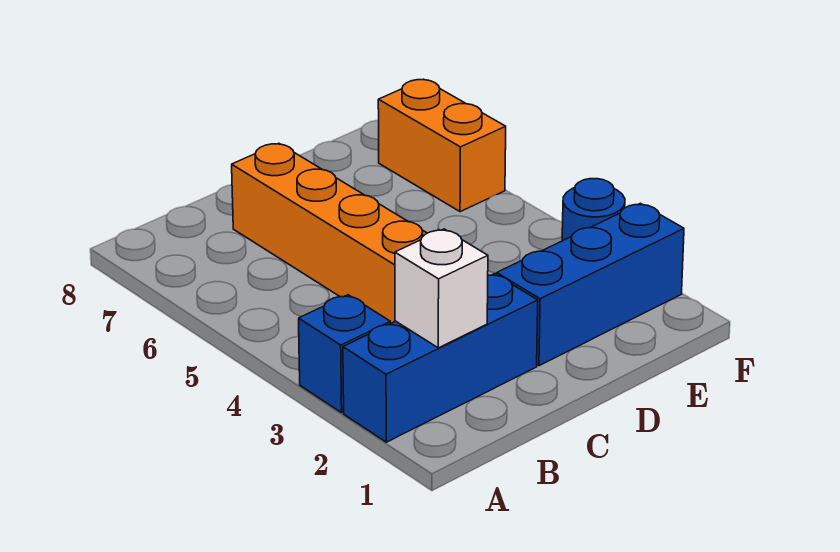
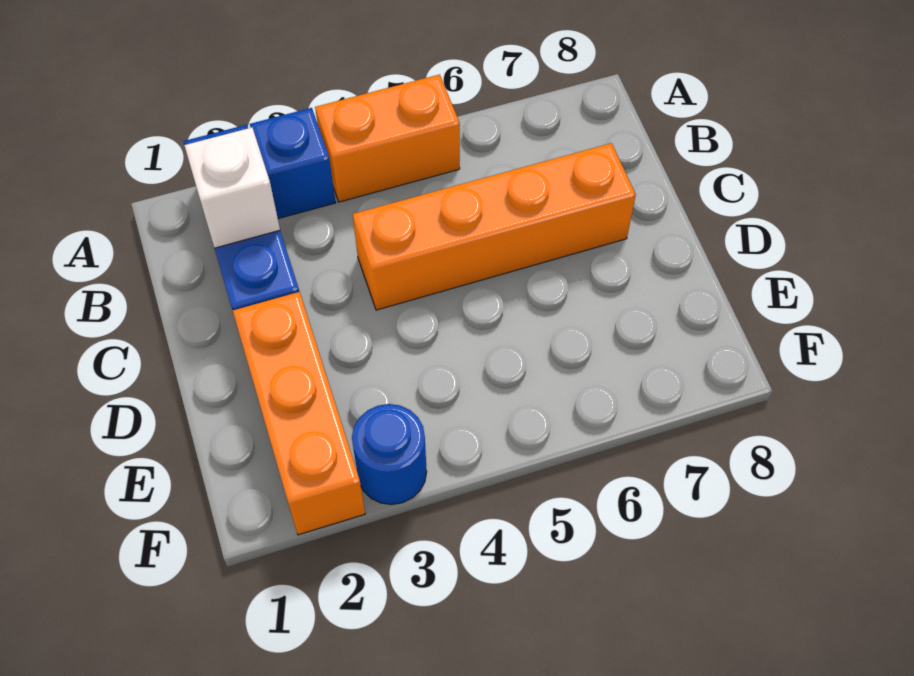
blue brick D2:F2 level 1 -> orange brick D2:F2 level 1
orange brick F6:F7 level 1 -> orange brick A4:A5 level 1

